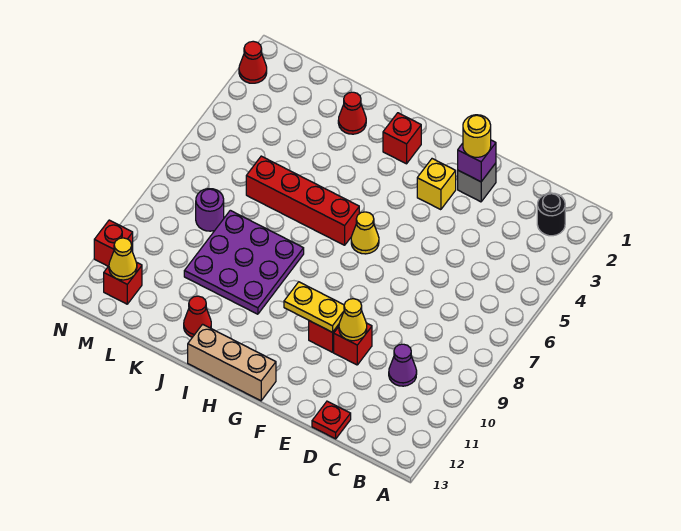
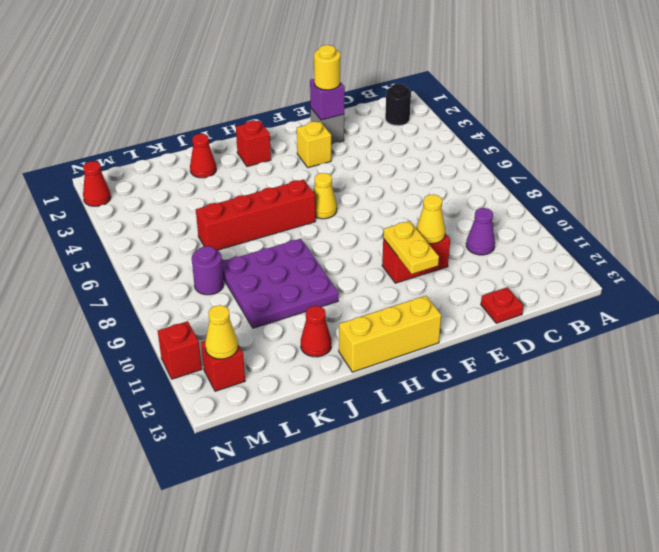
yellow plate F10:G10 level 2 -> yellow plate F10:F11 level 2
tan brick G13:I13 level 1 -> yellow brick G13:I13 level 1

